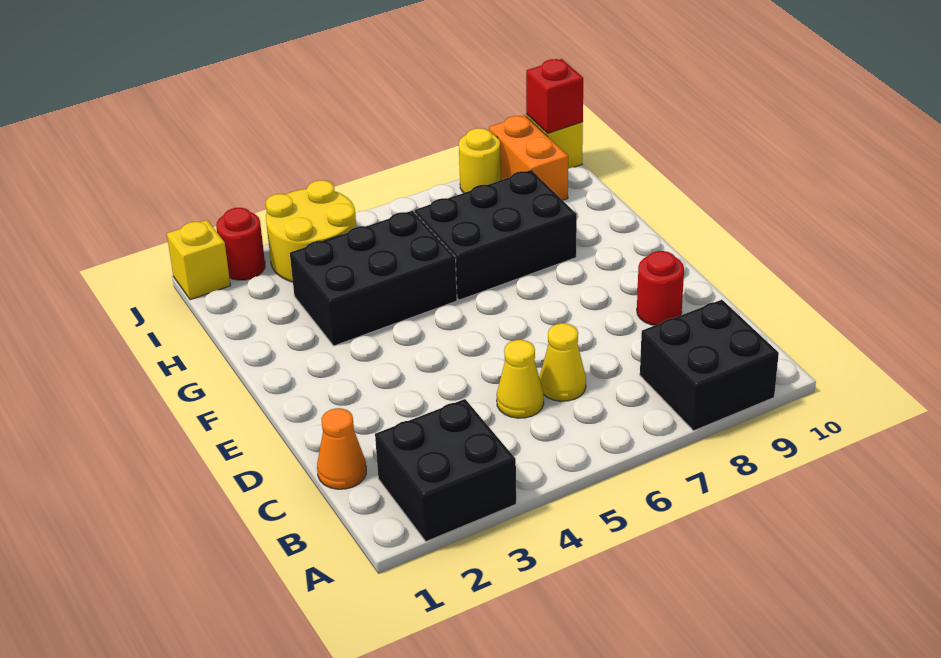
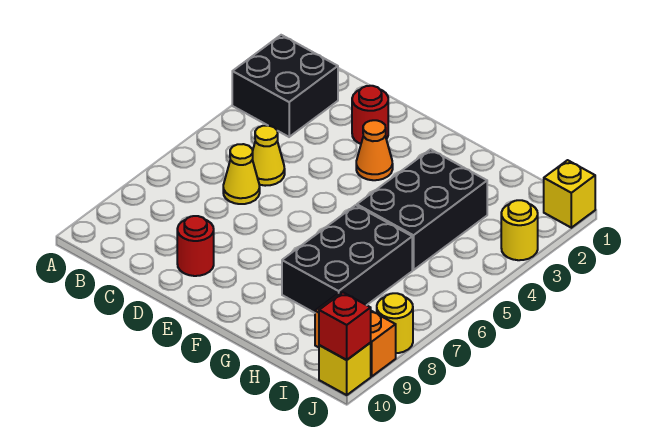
black brick A8:B9 level 1 -> none
orange cone C1 level 1 -> orange cone E3 level 1
yellow round brick I3:J4 level 1 -> yellow round brick J3 level 1
red round brick J2 level 1 -> red round brick D2 level 1

